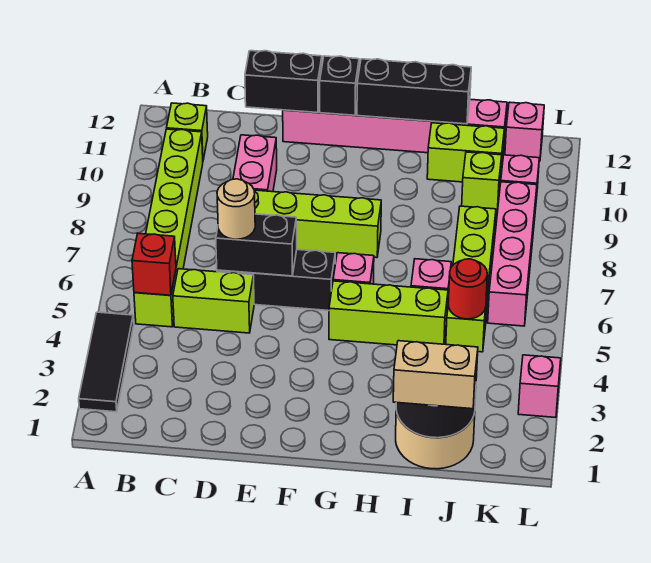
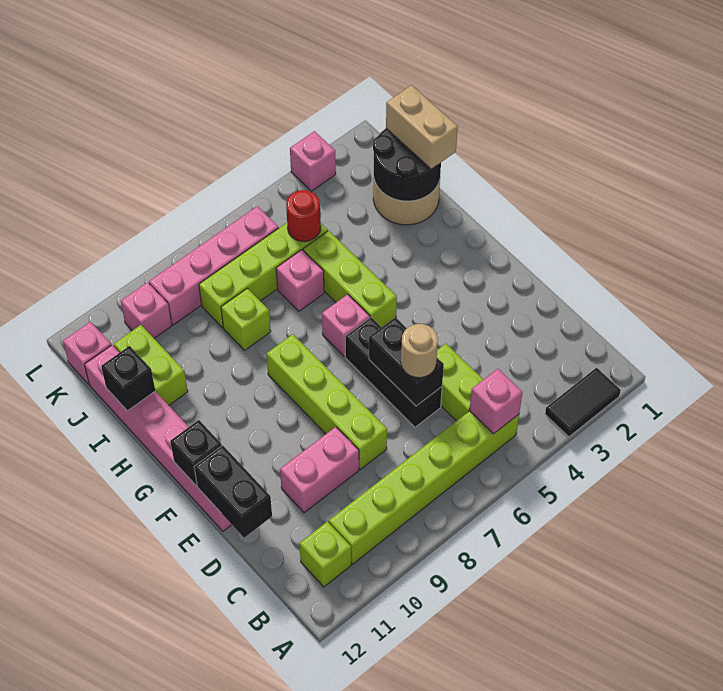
black tile A2:A4 level 1 -> black tile A2:A3 level 1
red brick B5 level 2 -> pink brick B5 level 2
black brick G12:I12 level 2 -> black brick I12 level 2
lime brick J10 level 1 -> lime brick I8 level 1

